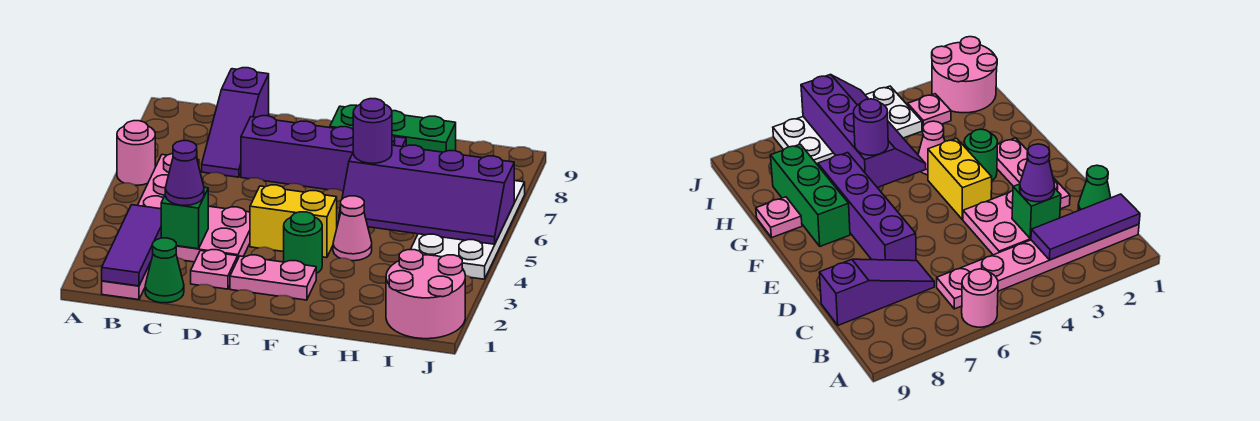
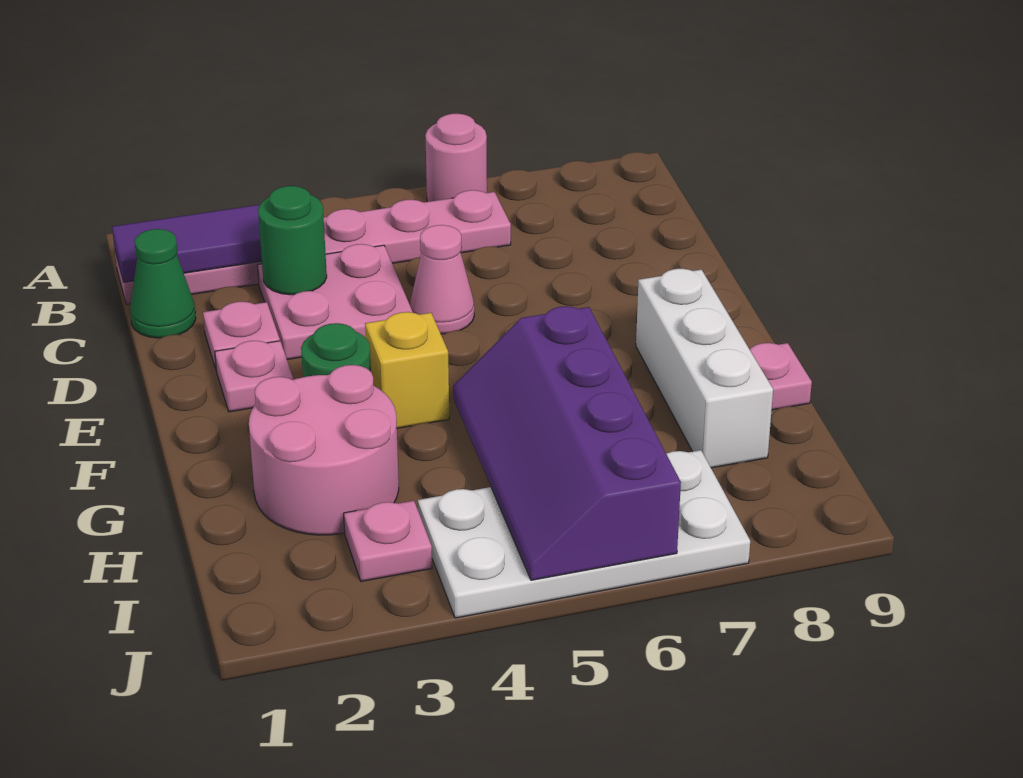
green brick C3 level 2 -> green round brick C3 level 2
purple cone C3 level 3 -> none
purple slope C7:C9 level 1 top 9 -> none
purple brick D7:G7 level 1 -> none
pink plate E2:F2 level 1 -> pink plate E2 level 1
yellow brick E4:F4 level 1 -> yellow brick F4 level 1
green brick F8:H8 level 1 -> white brick F8:H8 level 1
pink cone G4 level 1 -> pink cone D5 level 1
purple round brick G6 level 3 -> none
pink round brick I1:J2 level 1 -> pink round brick G2:H3 level 1

